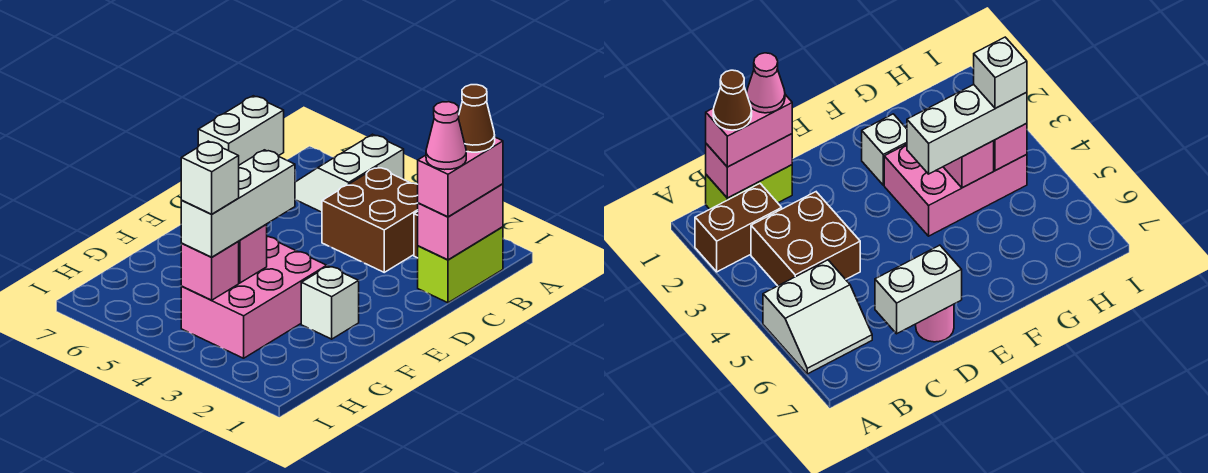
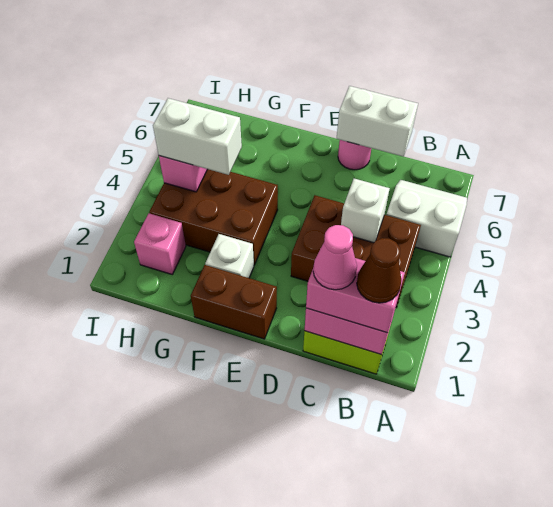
brown brick A2:B2 level 1 -> brown brick E1:F1 level 1
brown brick B3:C4 level 1 -> brown brick B3:D4 level 1
pink brick F3:H4 level 1 -> brown brick F3:H4 level 1
white brick F4:H4 level 3 -> white brick G4:H4 level 3
pink brick G4 level 2 -> pink brick H2 level 1
white brick H4 level 4 -> white brick C4 level 2

